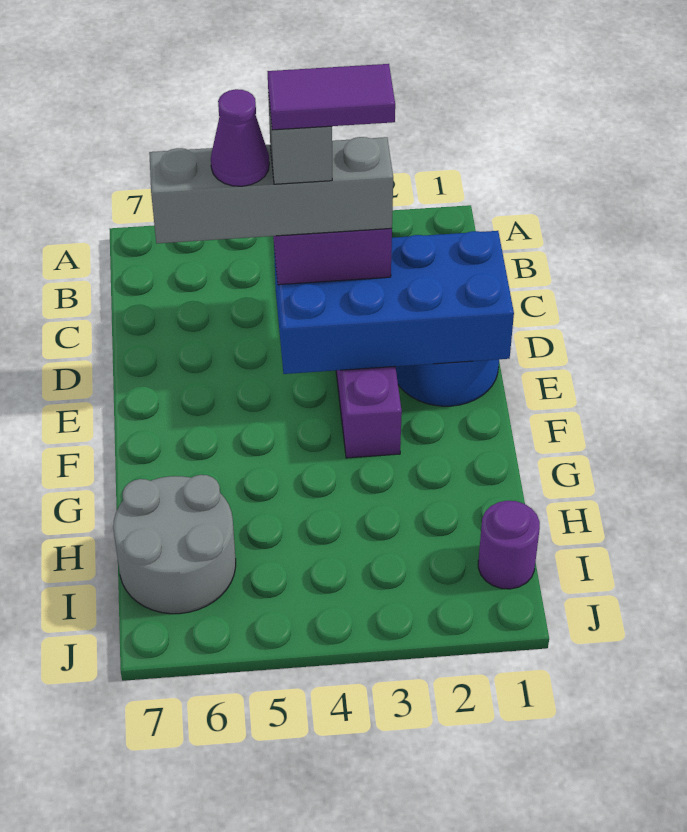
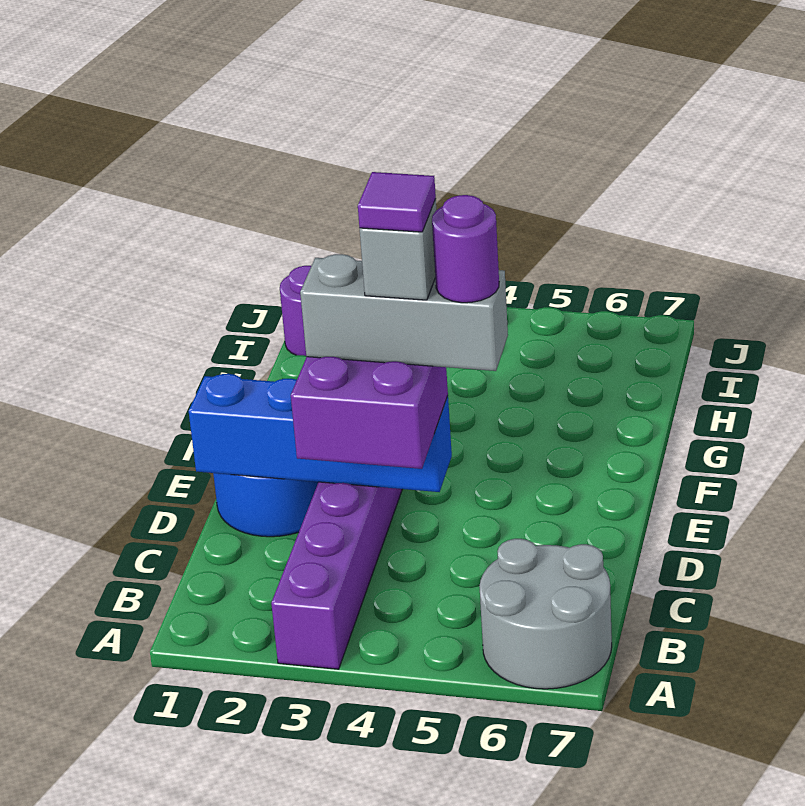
blue brick D1:E4 level 2 -> blue brick D1:D4 level 2
grey brick D3:D6 level 4 -> grey brick D3:D5 level 4
purple tile D3:D4 level 6 -> purple tile D4 level 6
purple cone D5 level 5 -> purple round brick D5 level 5
grey round brick H6:I7 level 1 -> grey round brick A6:B7 level 1

